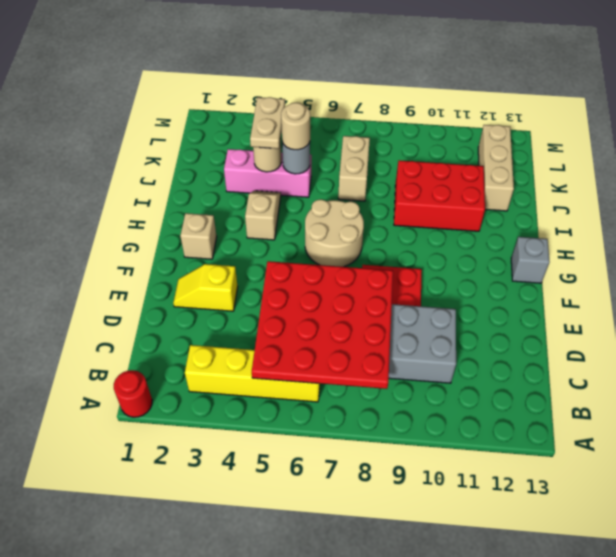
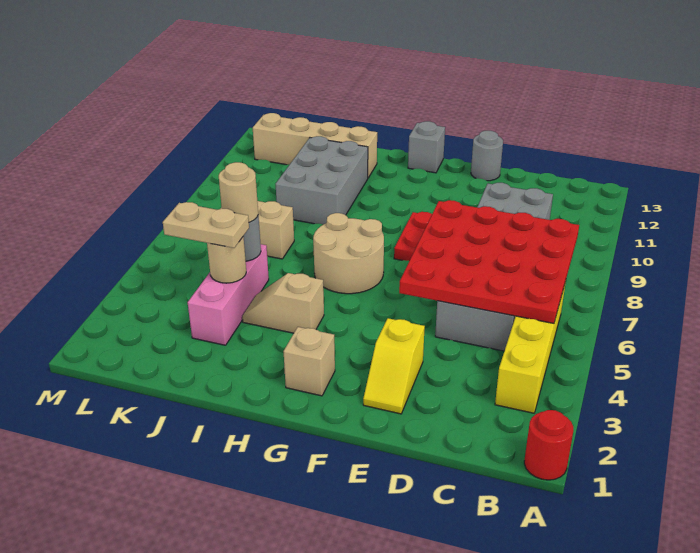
none -> grey round brick E13 level 1
red brick I9:J11 level 1 -> grey brick I9:J11 level 1
tan brick J12:L12 level 1 -> tan brick I12:L12 level 1

